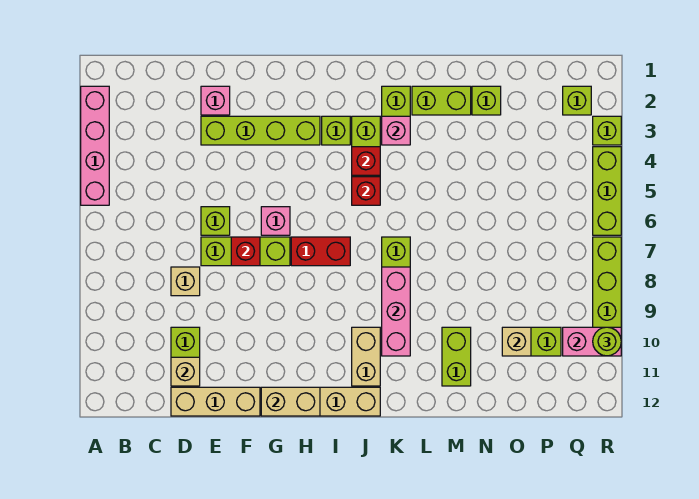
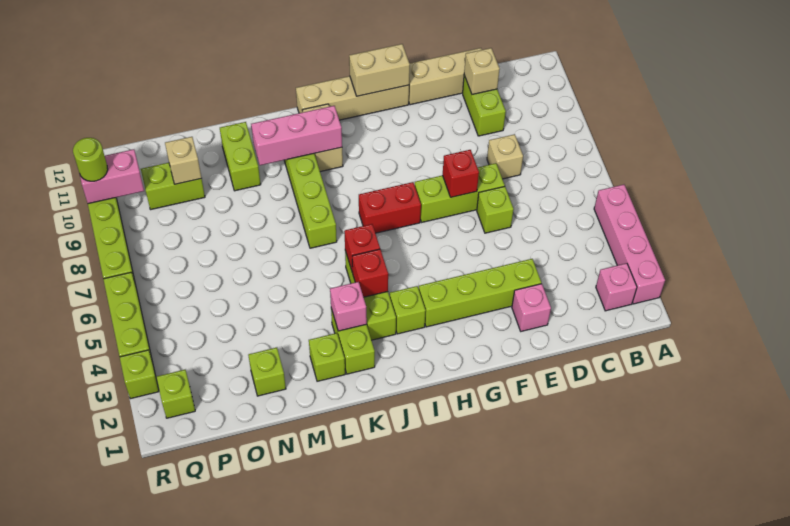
pink brick G6 level 1 -> pink brick B2 level 1
pink brick K8:K10 level 2 -> pink brick J10:L10 level 2
lime brick L2:M2 level 1 -> lime brick L2 level 1

